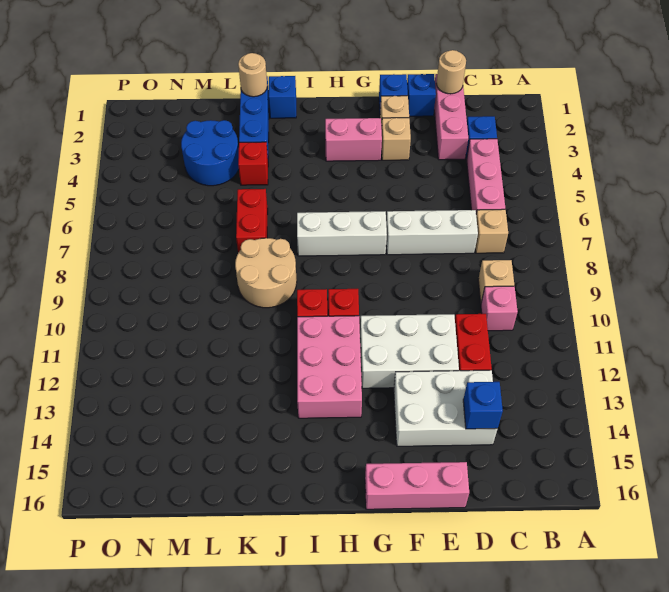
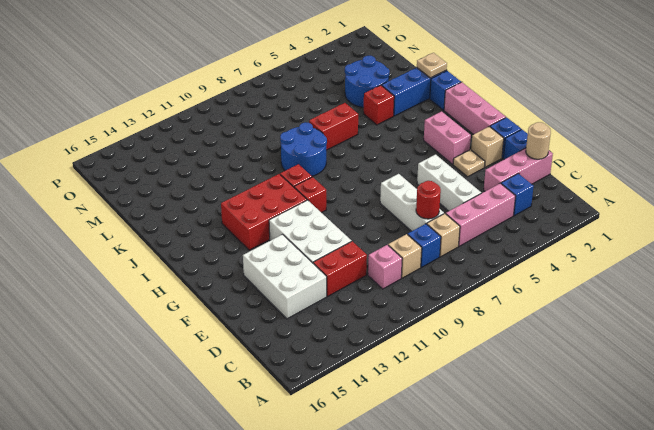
none -> red round brick D7 level 2
blue brick D14 level 2 -> blue brick C8 level 1
pink brick E16:G16 level 1 -> pink brick G1:I1 level 1
tan brick F3 level 1 -> tan plate F3 level 1
white brick G7:I7 level 1 -> white brick D5:F5 level 1
pink brick H11:I13 level 1 -> red brick H11:I13 level 1
tan round brick J8:K9 level 1 -> blue round brick J8:K9 level 1
tan round brick K1 level 2 -> tan plate K1 level 2

